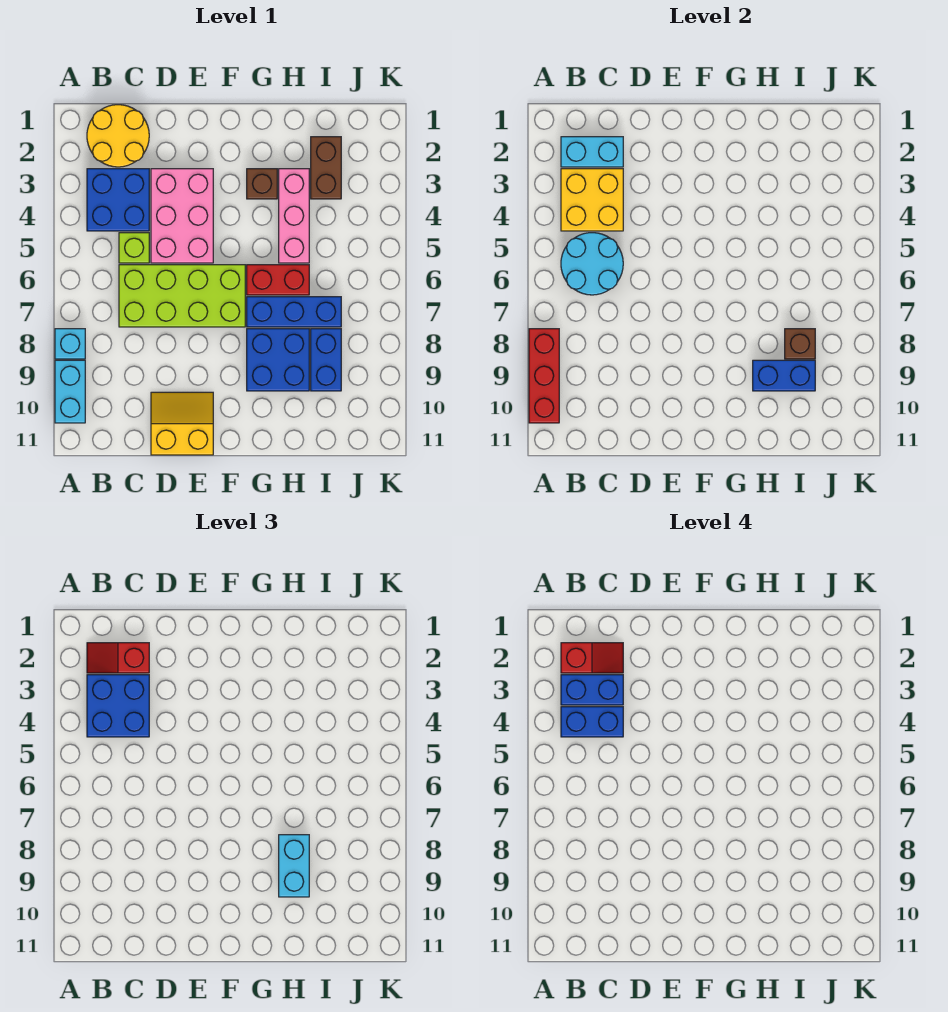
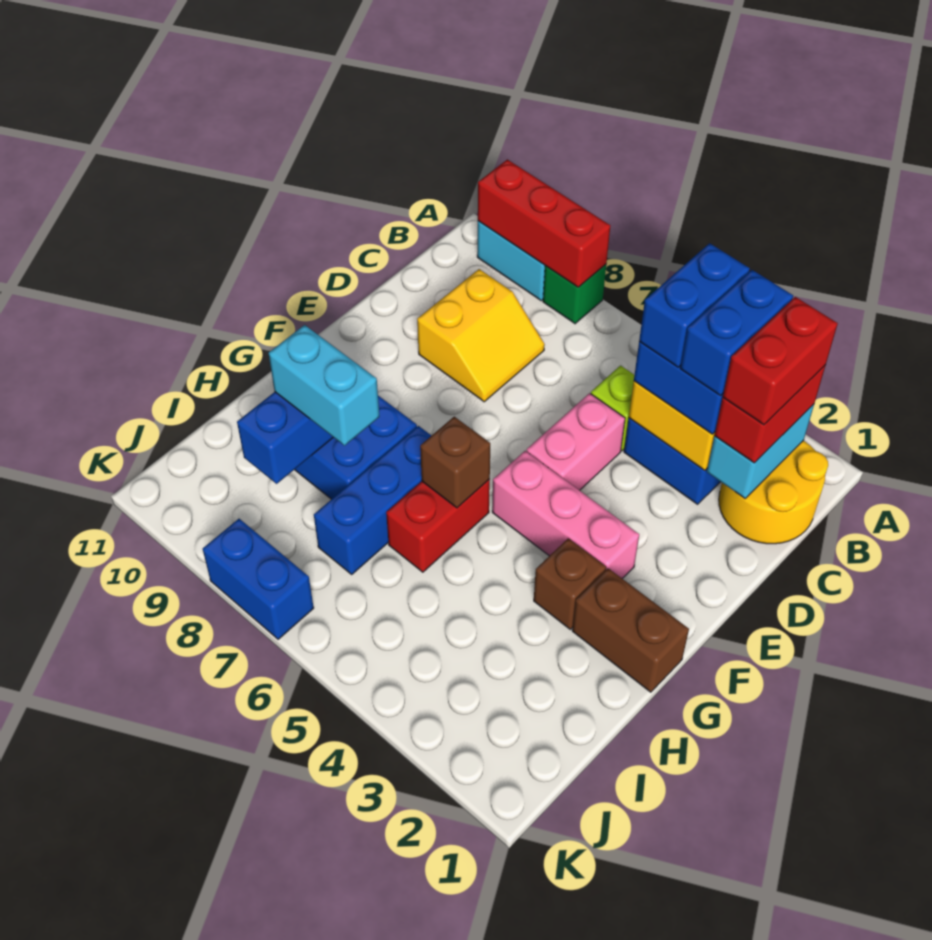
cyan brick A8 level 1 -> green brick A8 level 1
red slope B2:C2 level 3 top C -> red brick B2:C2 level 3
red slope B2:C2 level 4 top B -> red brick B2:C2 level 4
cyan round brick B5:C6 level 2 -> none
lime brick C6:F7 level 1 -> none
pink brick D3:E5 level 1 -> pink brick D5:E5 level 1
yellow slope D10:E11 level 1 top 11 -> yellow slope C8:D9 level 1 top 9
pink brick H3:H5 level 1 -> pink brick F3:F5 level 1
brown brick I2:I3 level 1 -> brown brick G1:G2 level 1
blue brick I8:I9 level 1 -> blue brick K7:K8 level 1
brown brick I8 level 2 -> brown brick G6 level 2

